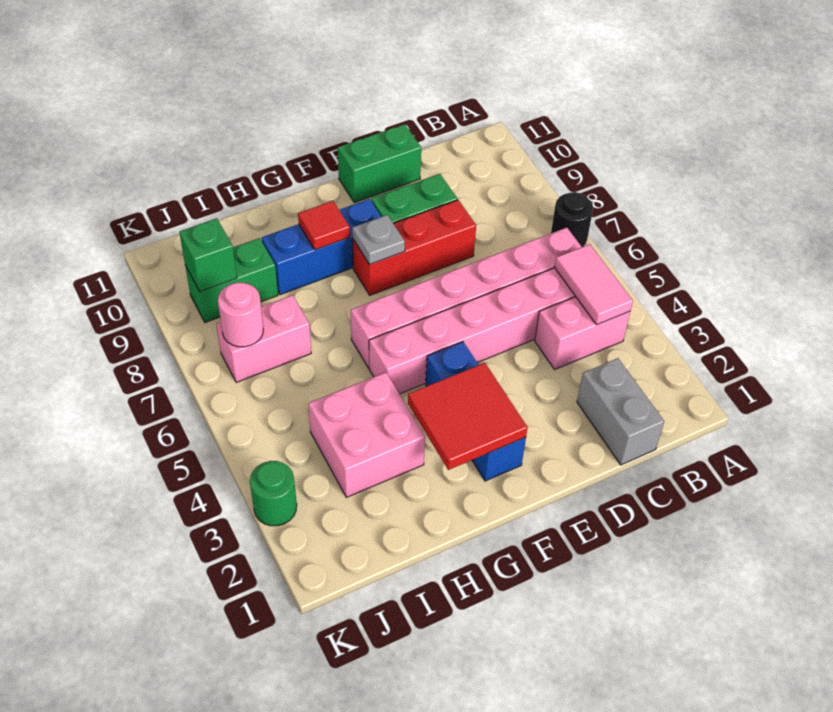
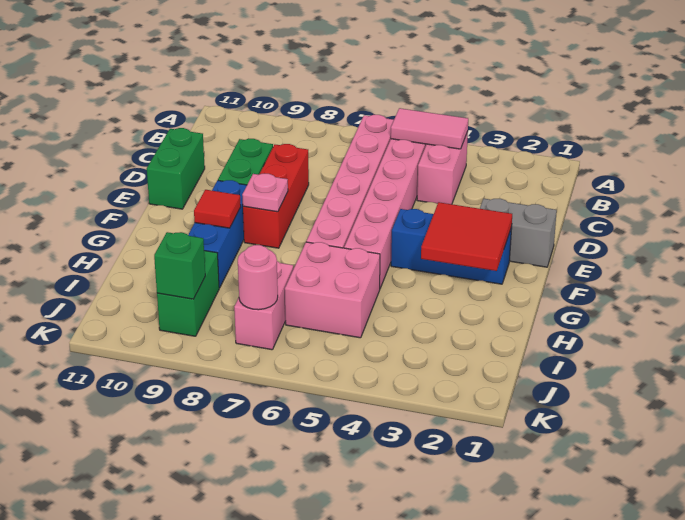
black round brick A7 level 1 -> none
grey brick C1:C2 level 1 -> grey brick E1:E2 level 1
grey plate F8 level 2 -> pink plate F8 level 2
pink brick H3:I4 level 1 -> pink brick H5:I6 level 1
green round brick K3 level 1 -> none

